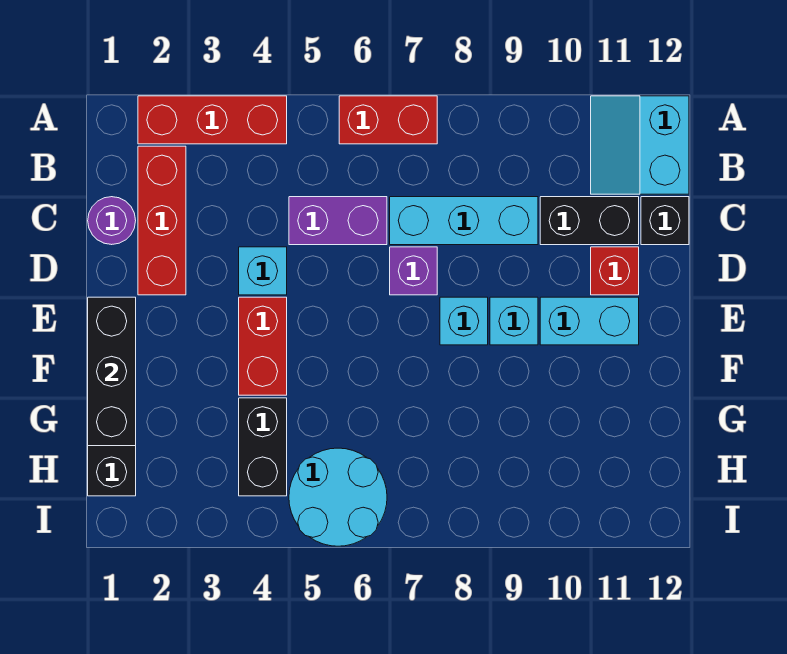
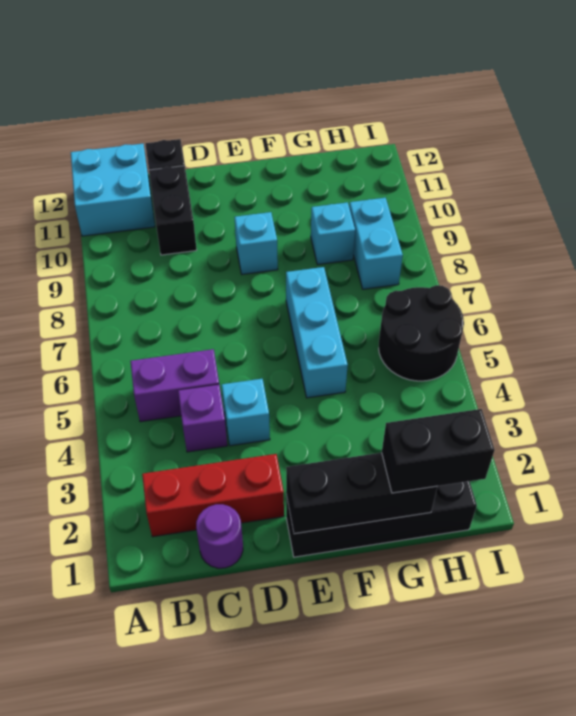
red brick A2:A4 level 1 -> none
red brick A6:A7 level 1 -> none
cyan slope A11:B12 level 1 top 12 -> cyan brick A11:B12 level 1
purple brick C5:C6 level 1 -> purple brick B5:C5 level 1
cyan brick C7:C9 level 1 -> cyan brick F5:F7 level 1
purple brick D7 level 1 -> purple brick C4 level 1
red brick D11 level 1 -> none
red brick E4:F4 level 1 -> none
cyan brick E8 level 1 -> cyan brick G9 level 1
cyan brick E10:E11 level 1 -> cyan brick H8:H9 level 1
black brick G4:H4 level 1 -> black brick G1:H1 level 3
cyan round brick H5:I6 level 1 -> black round brick H5:I6 level 1

